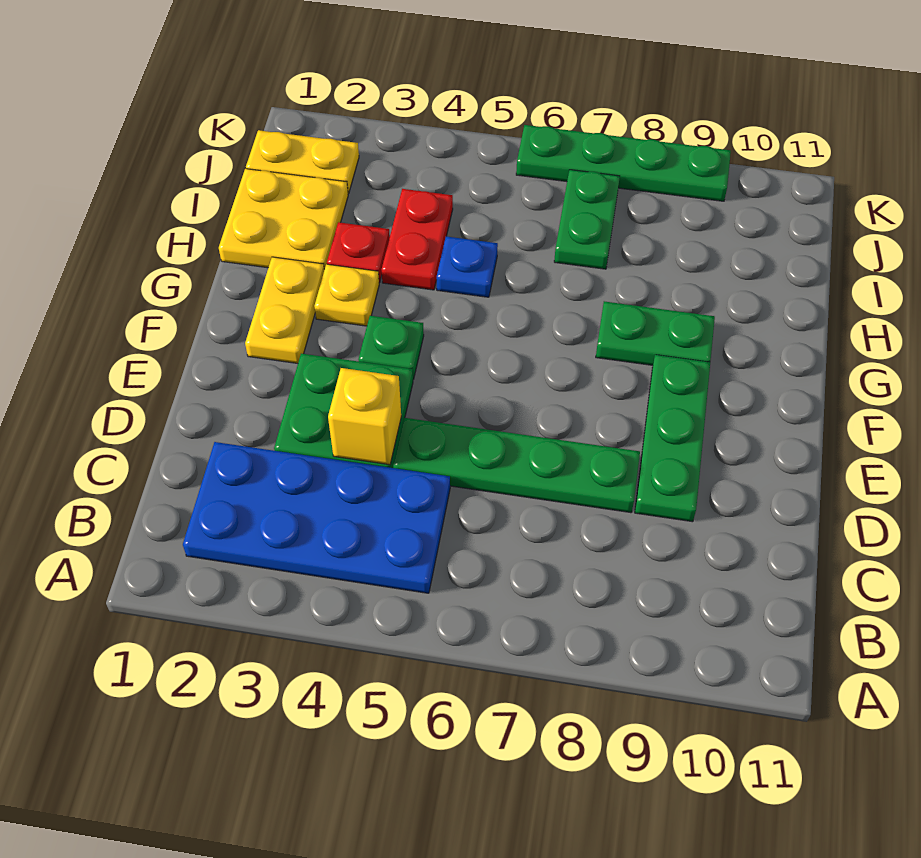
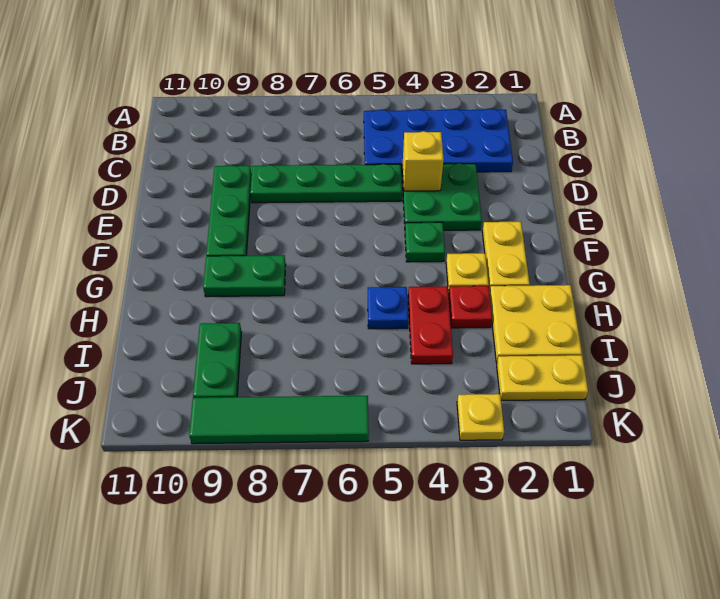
green plate I7:J7 level 1 -> green plate I9:J9 level 1
none -> yellow plate K3 level 1
green plate K6:K9 level 1 -> green tile K6:K9 level 1

